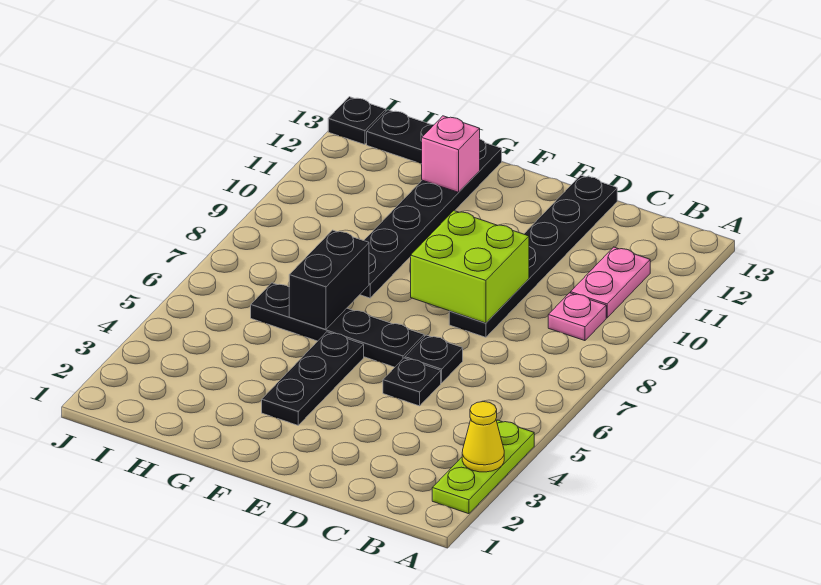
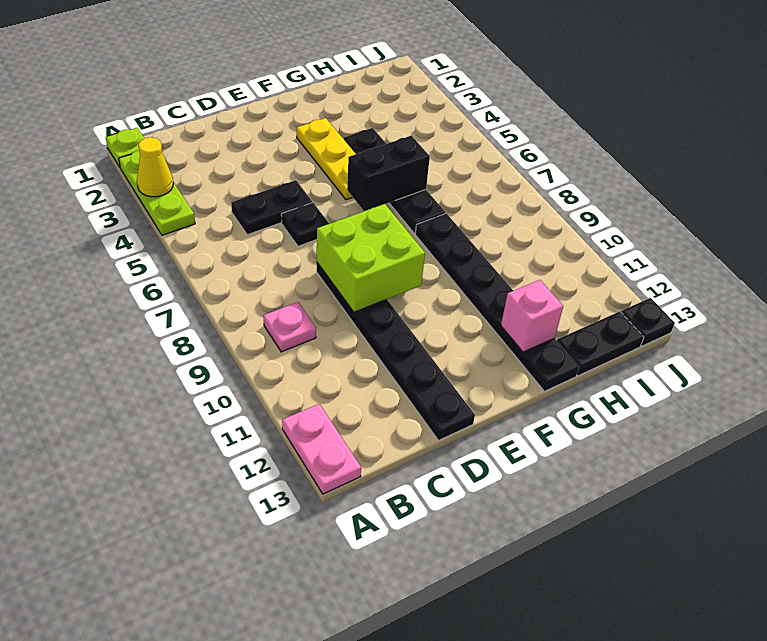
none -> lime plate A1 level 1
pink plate B10:B11 level 1 -> pink plate A12:A13 level 1
black plate D5 level 1 -> black plate C5:D5 level 1
black plate E6:H6 level 1 -> black plate G4:G7 level 1
black plate F3:F5 level 1 -> yellow plate F3:F5 level 1
black brick G6:G7 level 2 -> black brick F6:G6 level 2

